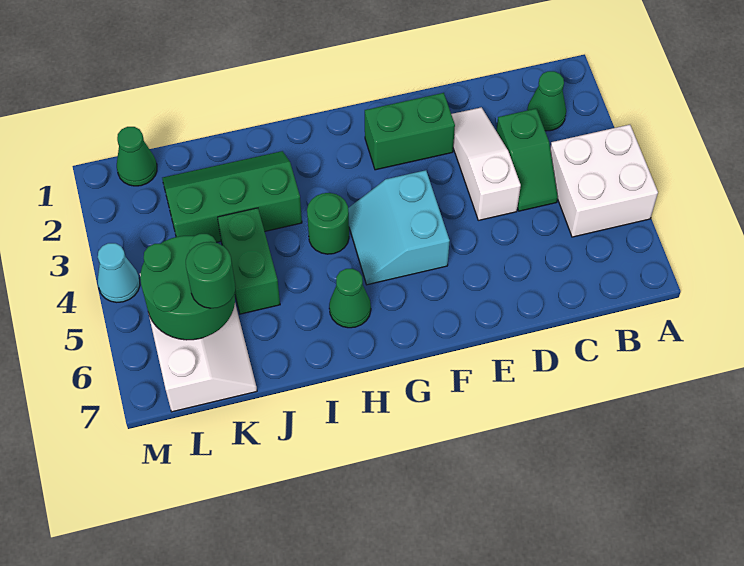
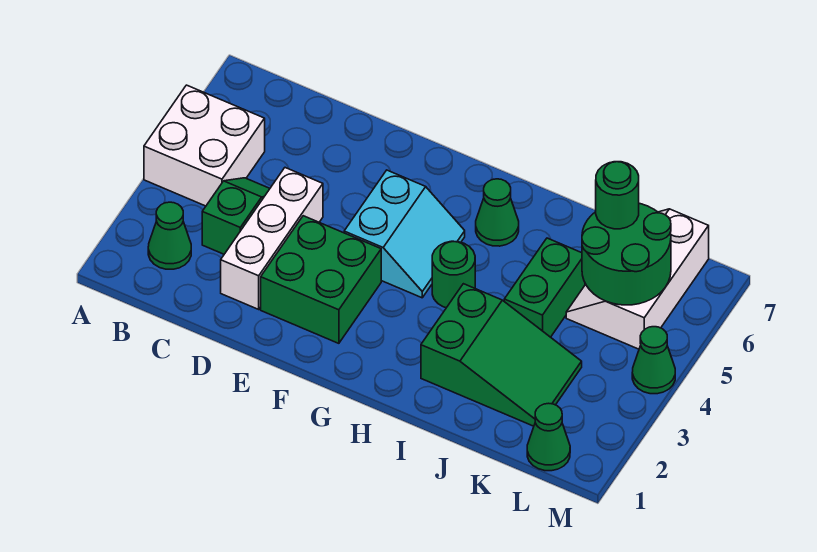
white slope D2:D4 level 1 top 4 -> white brick D2:D4 level 1
green brick E2:F2 level 1 -> green brick E2:F3 level 1
green slope I2:K3 level 1 top 3 -> green slope I2:K3 level 1 top I
cyan cone M4 level 1 -> green cone M4 level 1

